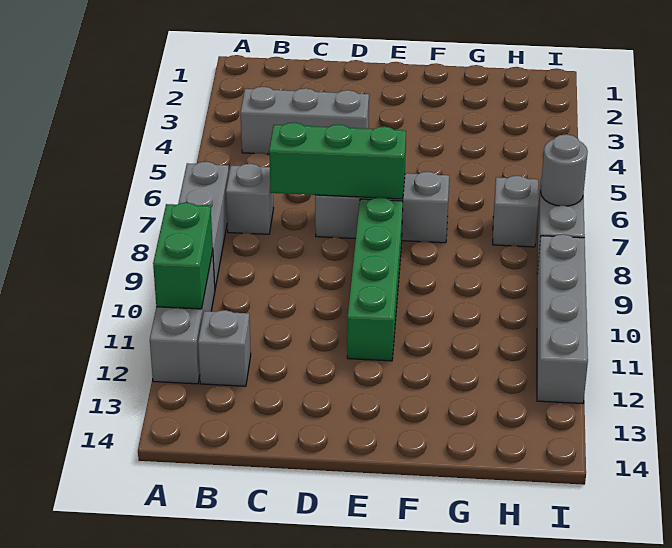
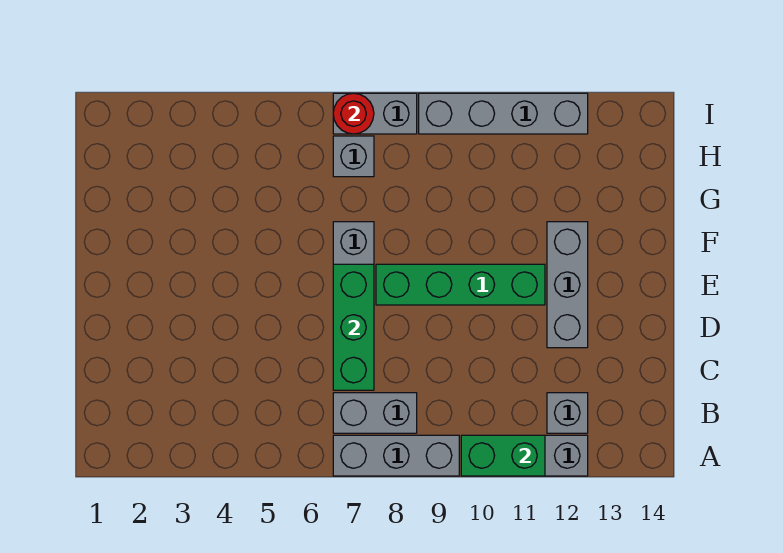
grey brick B4:D4 level 1 -> grey brick D12:F12 level 1
grey brick B7 level 1 -> grey brick B7:B8 level 1
grey round brick I7 level 2 -> red round brick I7 level 2

